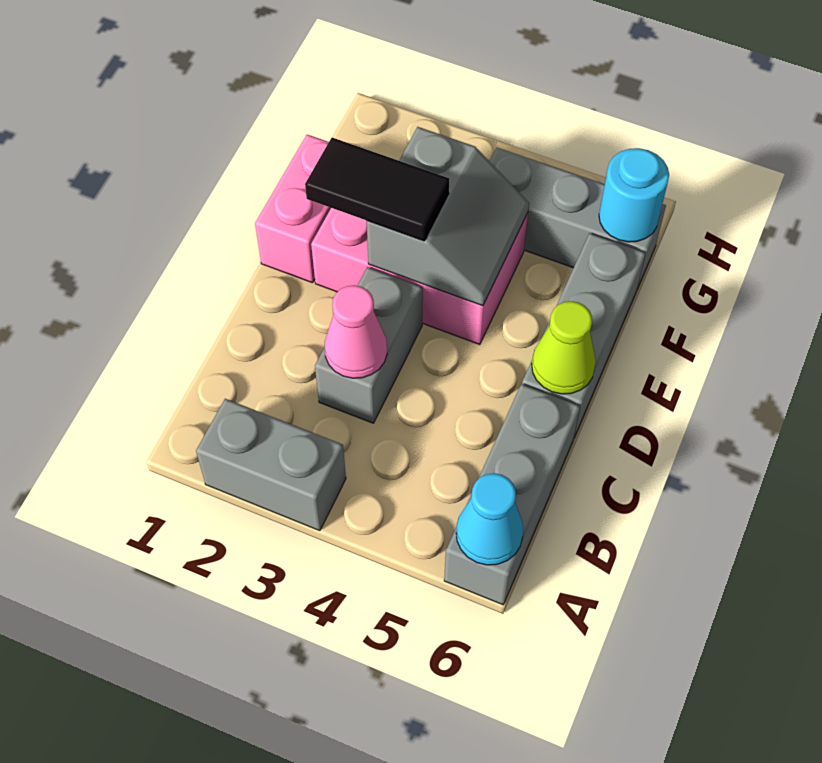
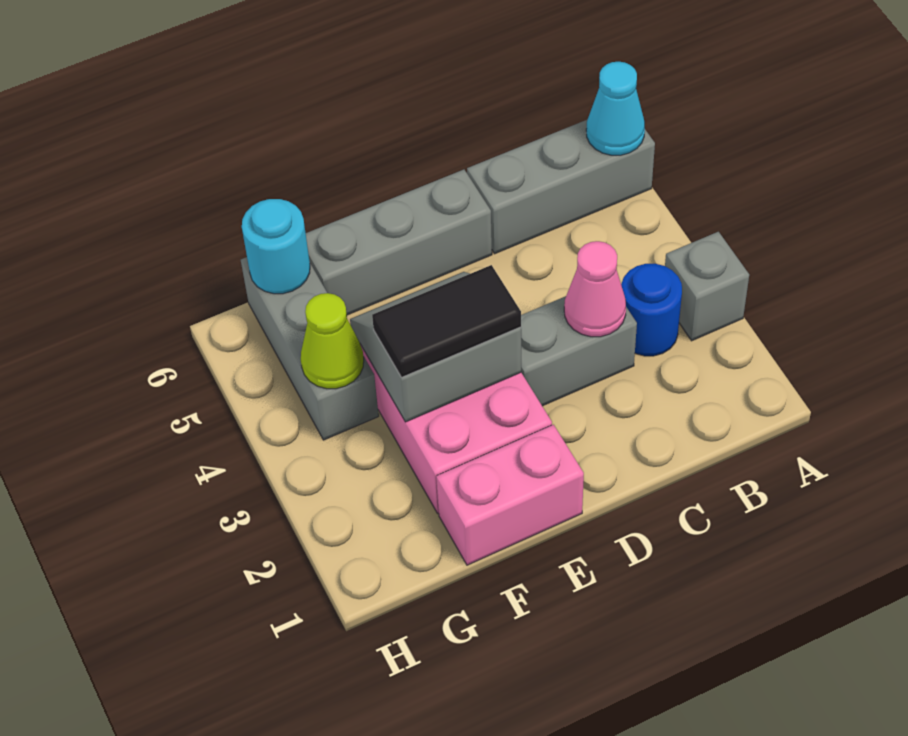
grey brick A2:A3 level 1 -> grey brick A3 level 1
none -> blue round brick B3 level 1
lime cone D6 level 2 -> lime cone G4 level 2
black tile E2:E3 level 3 -> black tile E3:F3 level 3

